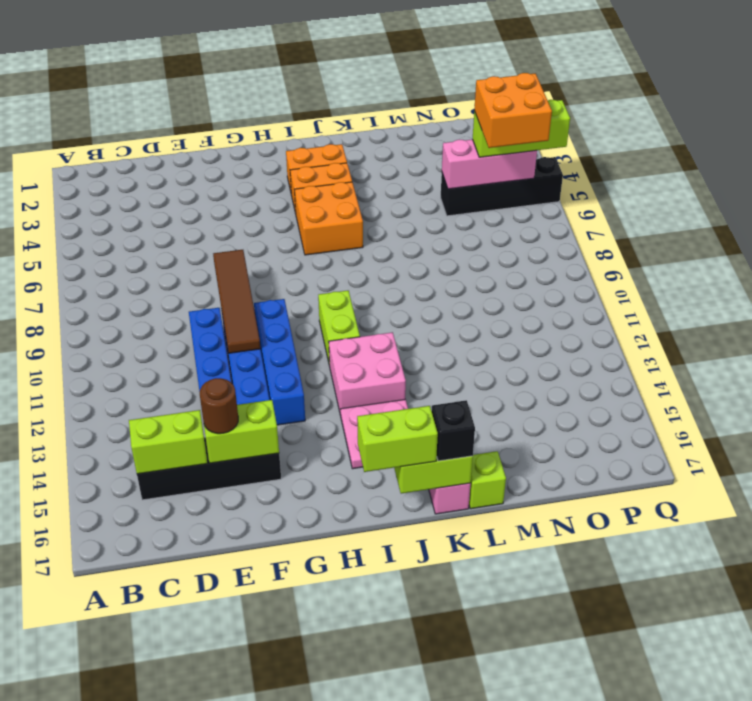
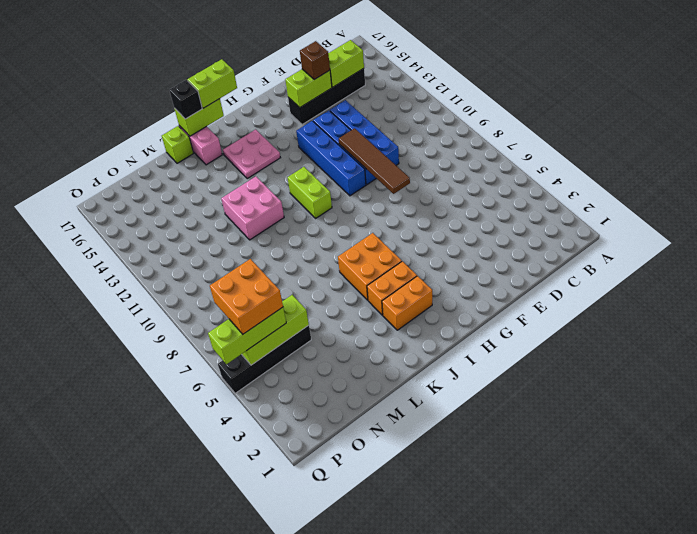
brown round brick E15 level 3 -> brown brick E15 level 3
pink brick I12:J13 level 1 -> pink brick K11:L12 level 1
pink brick N5:P5 level 2 -> lime brick N5:P5 level 2

